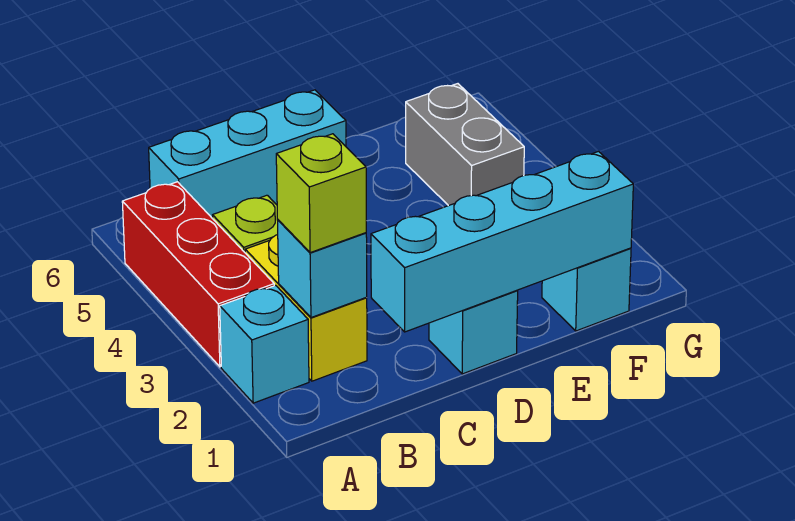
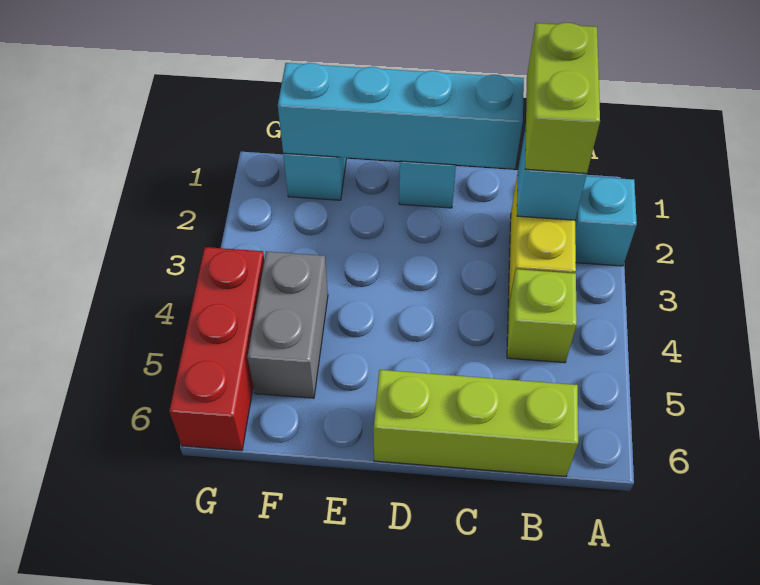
red brick A3:A5 level 1 -> red brick G4:G6 level 1
lime brick B2 level 3 -> lime brick B1:B2 level 3
cyan brick B6:D6 level 1 -> lime brick B6:D6 level 1

